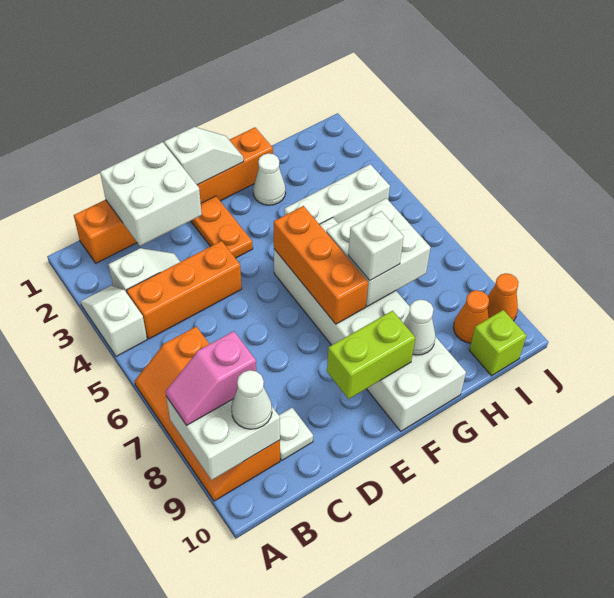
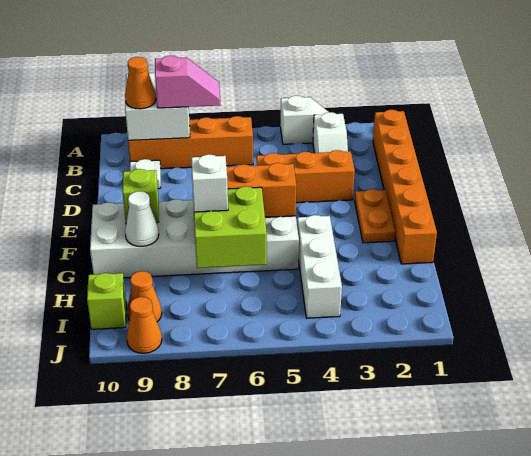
pink slope A8:B8 level 3 top B -> pink slope B7:B8 level 3 top 8
orange brick B4:D4 level 1 -> orange brick D3:D5 level 1
white cone B9 level 3 -> orange cone B9 level 3
white brick C1:D2 level 2 -> none
white slope E1:F1 level 2 top E -> none
orange plate E2:E3 level 1 -> orange plate E2:F2 level 1
lime brick E9:F9 level 2 -> lime brick F9 level 2
white cone G2 level 1 -> none
white brick G6:H7 level 2 -> lime brick G6:H7 level 2

